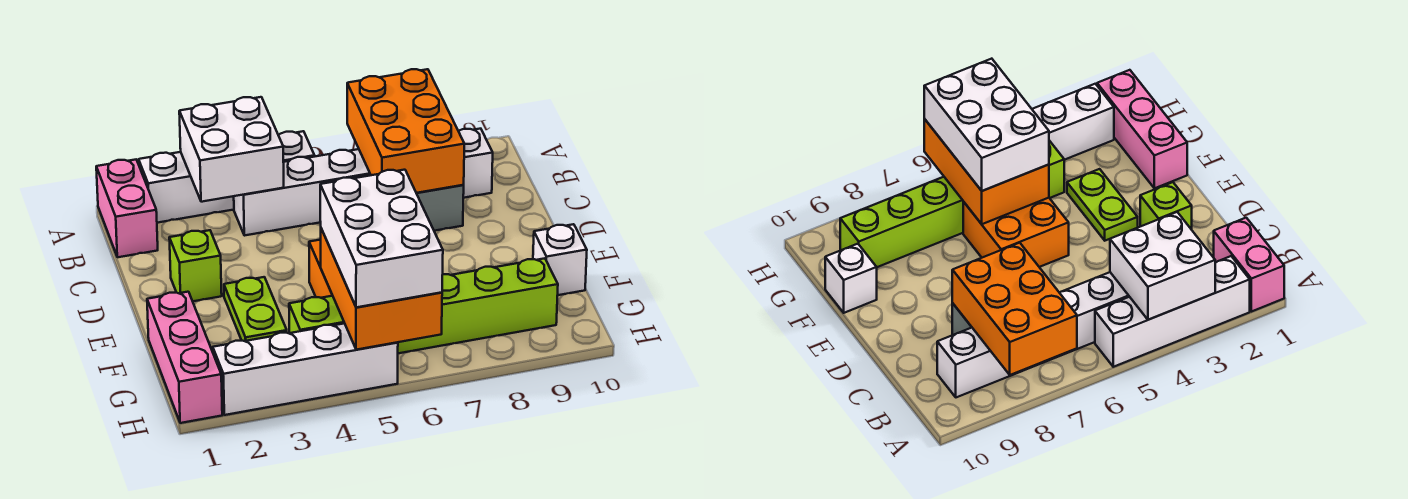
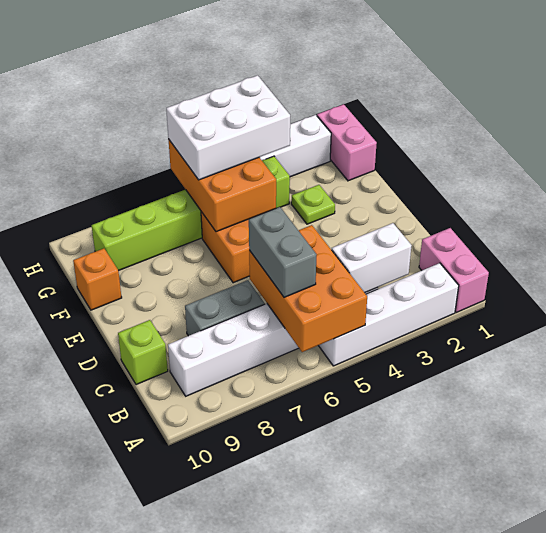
white brick A3:B4 level 2 -> white brick B3:B4 level 2
orange brick A7:C8 level 2 -> orange brick A5:C6 level 2
none -> grey brick B6:C6 level 3
lime brick D2 level 1 -> lime brick C10 level 1
lime plate E3:F3 level 1 -> lime plate F3 level 1
pink brick F1:H1 level 1 -> pink brick G1:H1 level 1
white brick F5:H6 level 3 -> white brick G4:H6 level 3
white brick F10 level 1 -> orange brick F10 level 1

